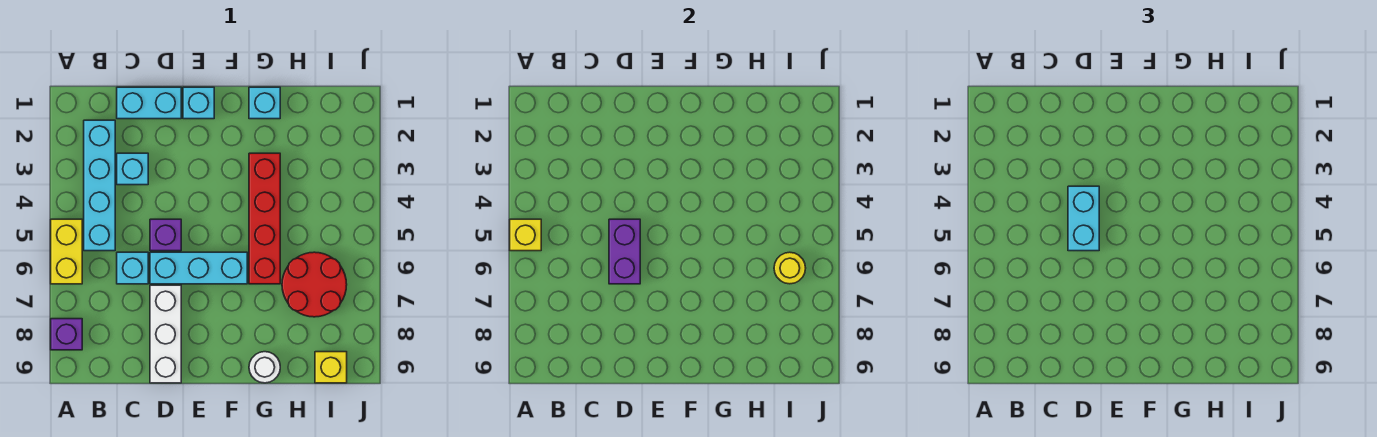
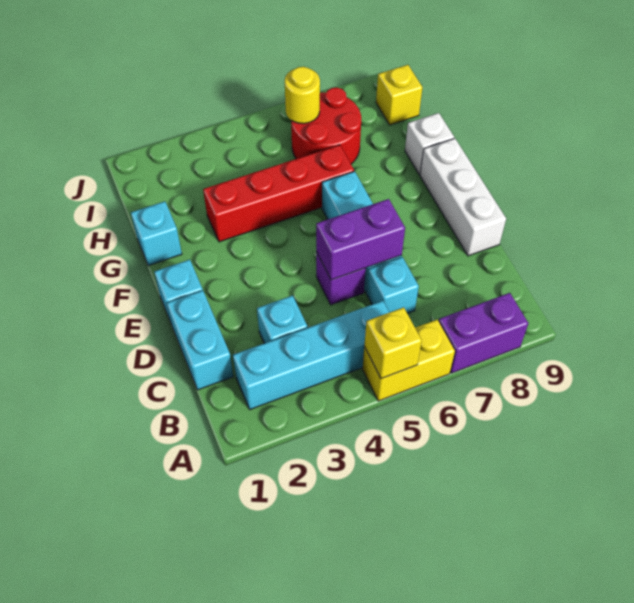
purple brick A8 level 1 -> purple brick A7:A8 level 1
cyan brick D4:D5 level 3 -> none
white brick D7:D9 level 1 -> white brick D9:F9 level 1
white round brick G9 level 1 -> white brick G9 level 1

